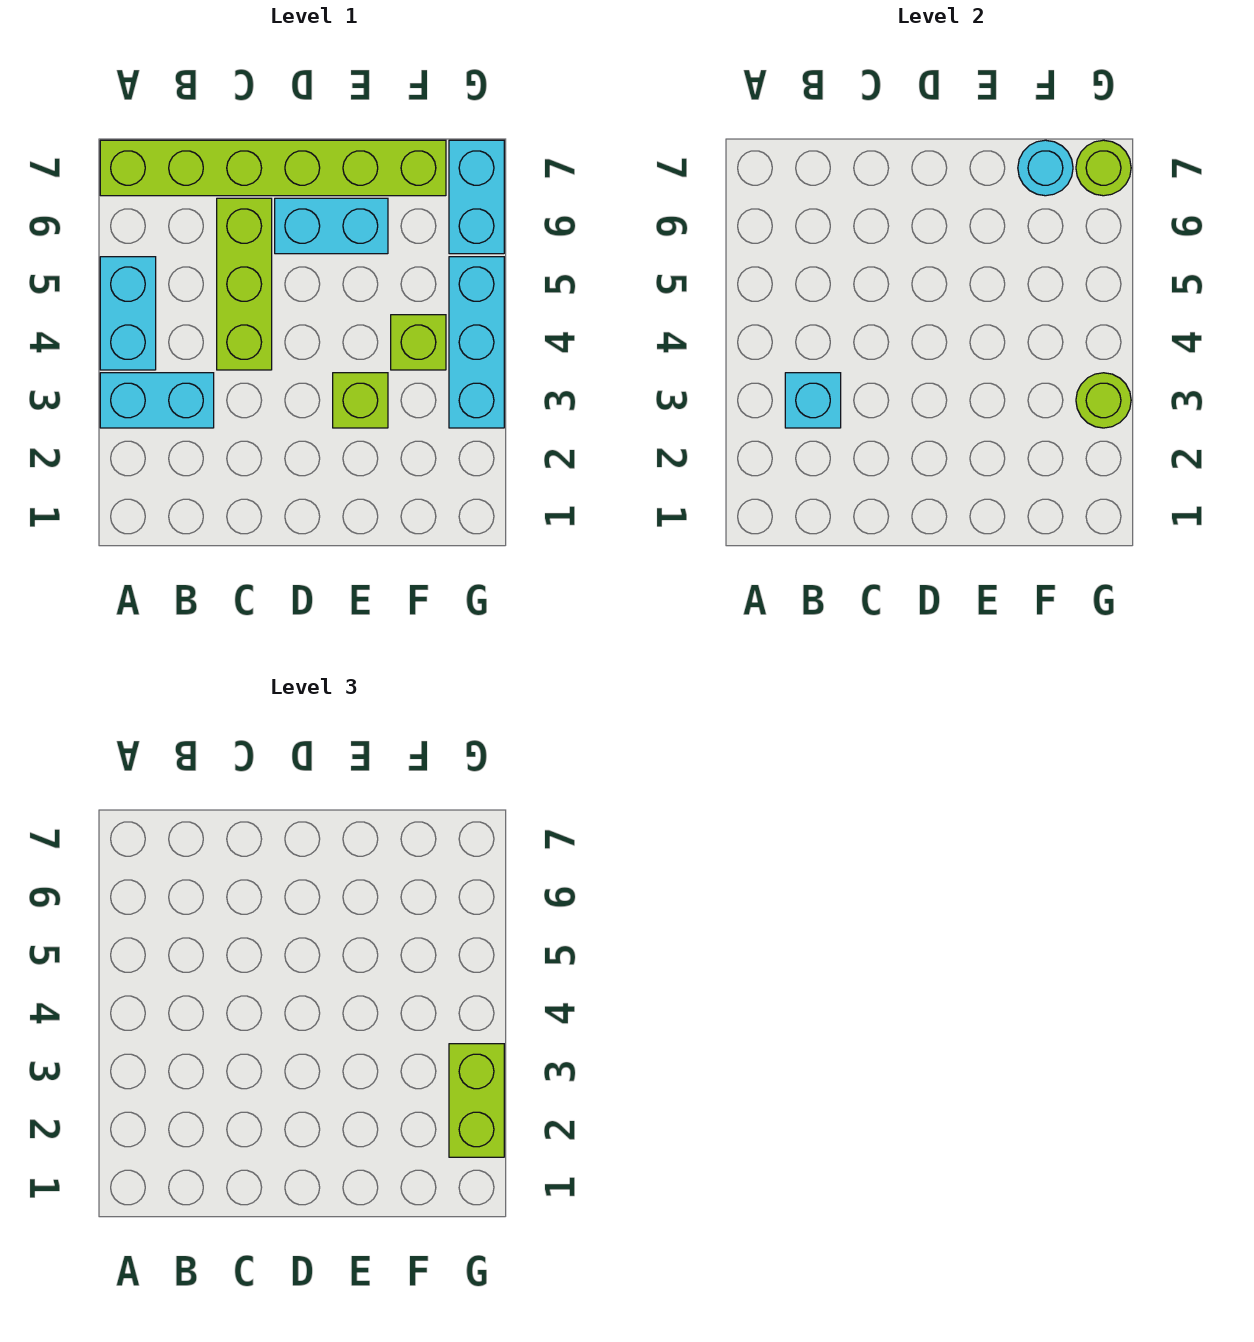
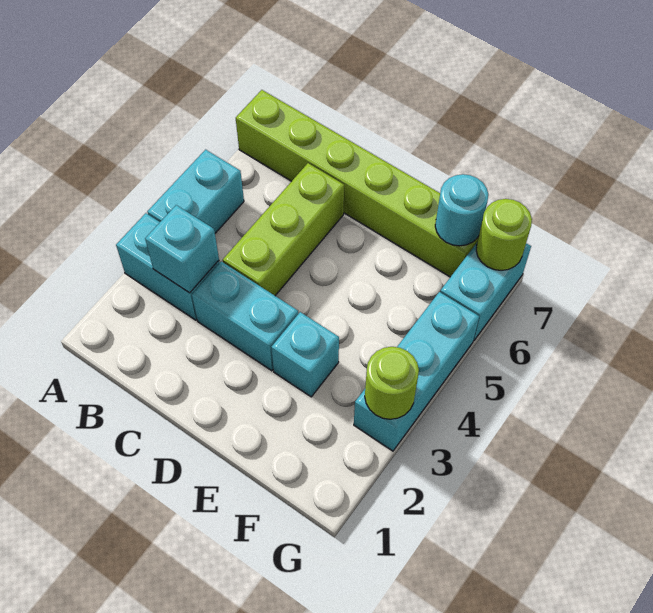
cyan brick D6:E6 level 1 -> cyan brick C3:D3 level 1
lime brick E3 level 1 -> cyan brick E3 level 1
lime brick F4 level 1 -> none
lime brick G2:G3 level 3 -> none

